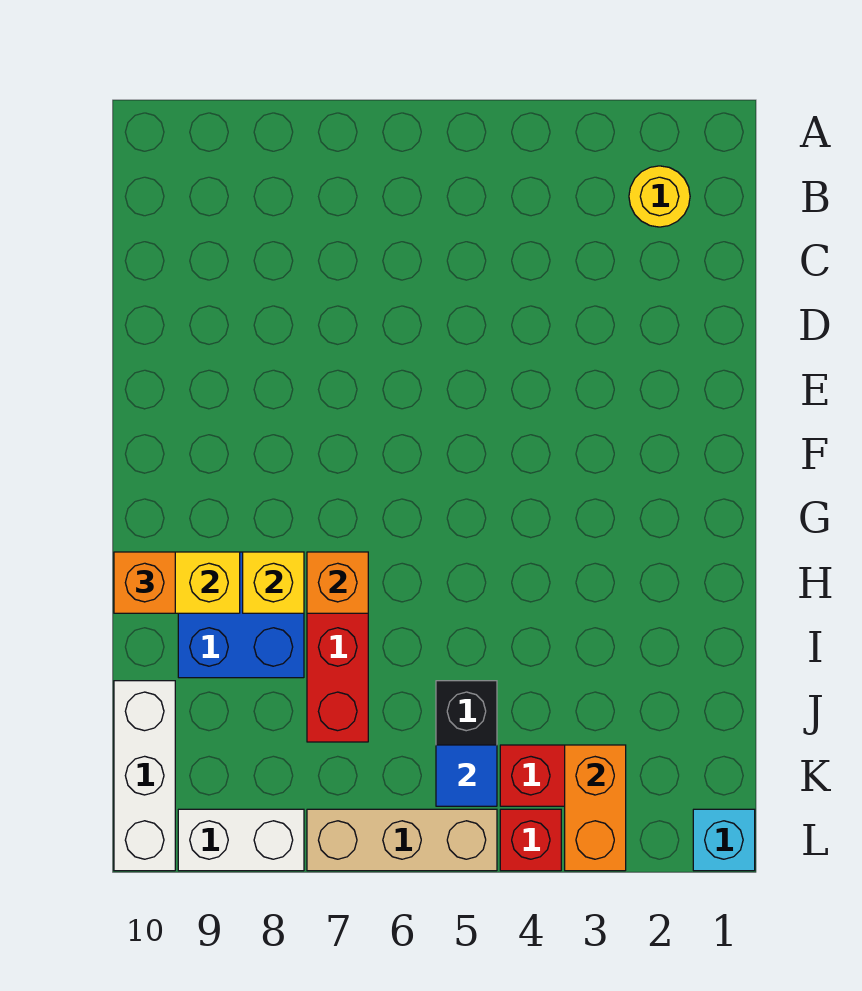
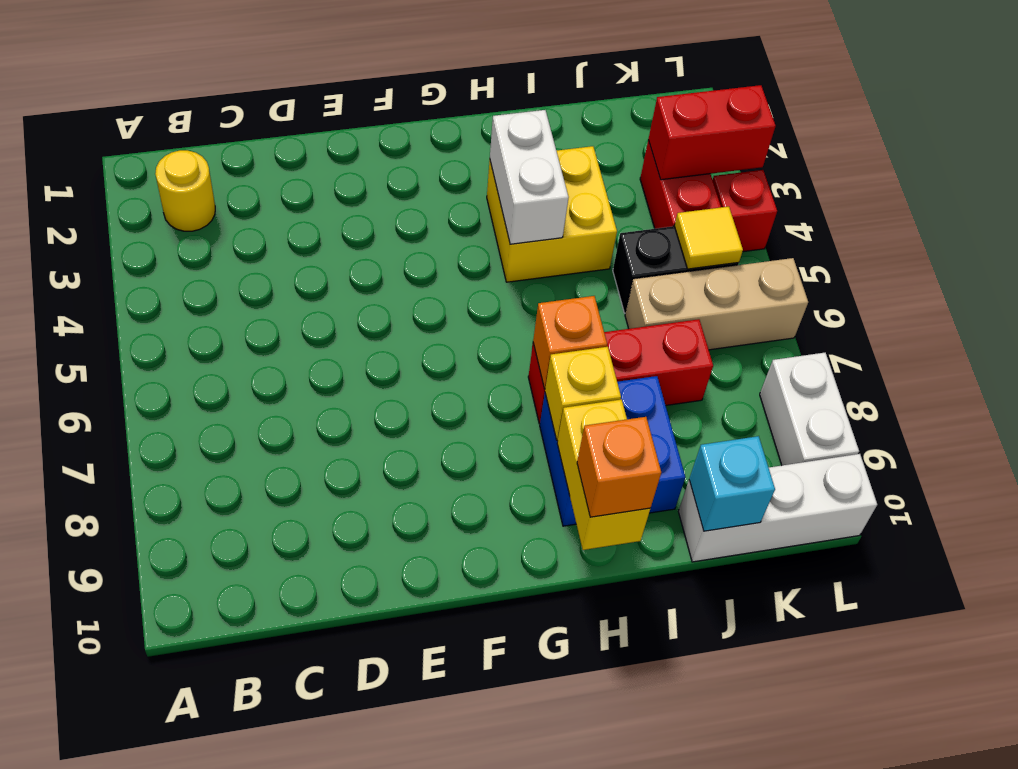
none -> yellow brick H3:I4 level 1
none -> white brick H3:H4 level 2
orange brick K3:L3 level 2 -> red brick K3:L3 level 2
blue tile K5 level 2 -> yellow tile K5 level 2
cyan brick L1 level 1 -> cyan brick J10 level 2
tan brick L5:L7 level 1 -> tan brick J6:L6 level 1

